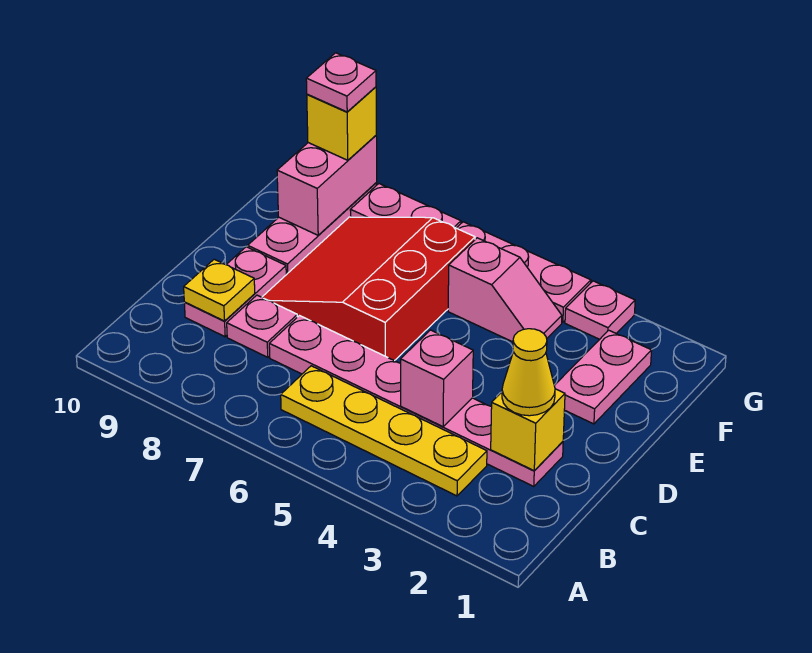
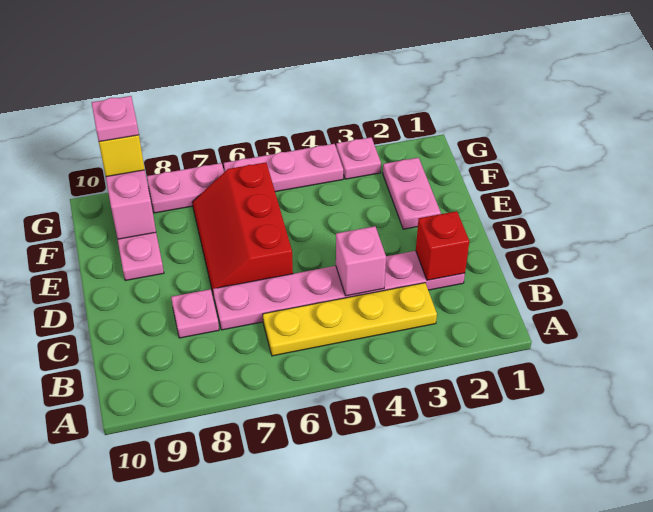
yellow brick C2 level 2 -> red brick C2 level 2
yellow cone C2 level 3 -> none
pink plate C9:D9 level 1 -> none
yellow plate C9 level 2 -> none
red slope D6:F8 level 1 top 6 -> red slope D6:F7 level 1 top 6
pink slope F4:F5 level 1 top 5 -> none

